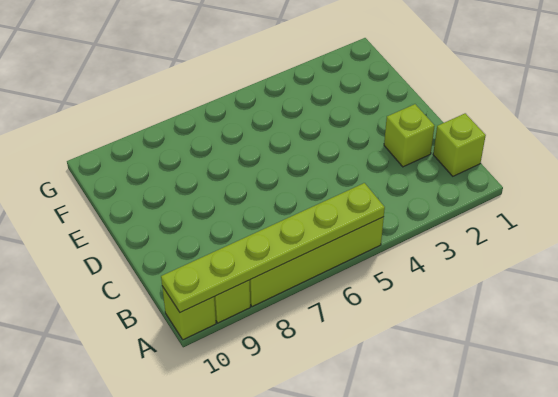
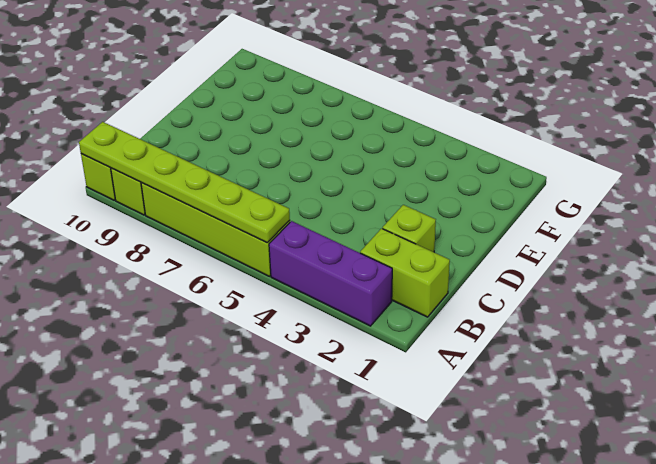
none -> purple brick A2:A4 level 1
lime brick B1 level 1 -> lime brick B1:B2 level 1

